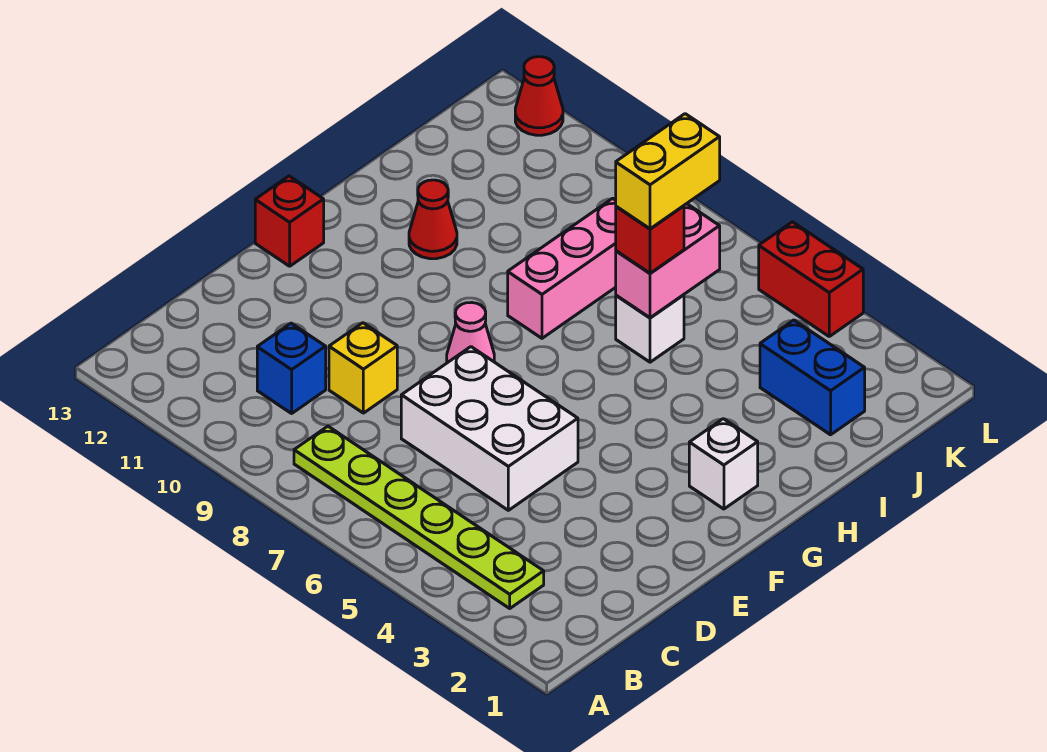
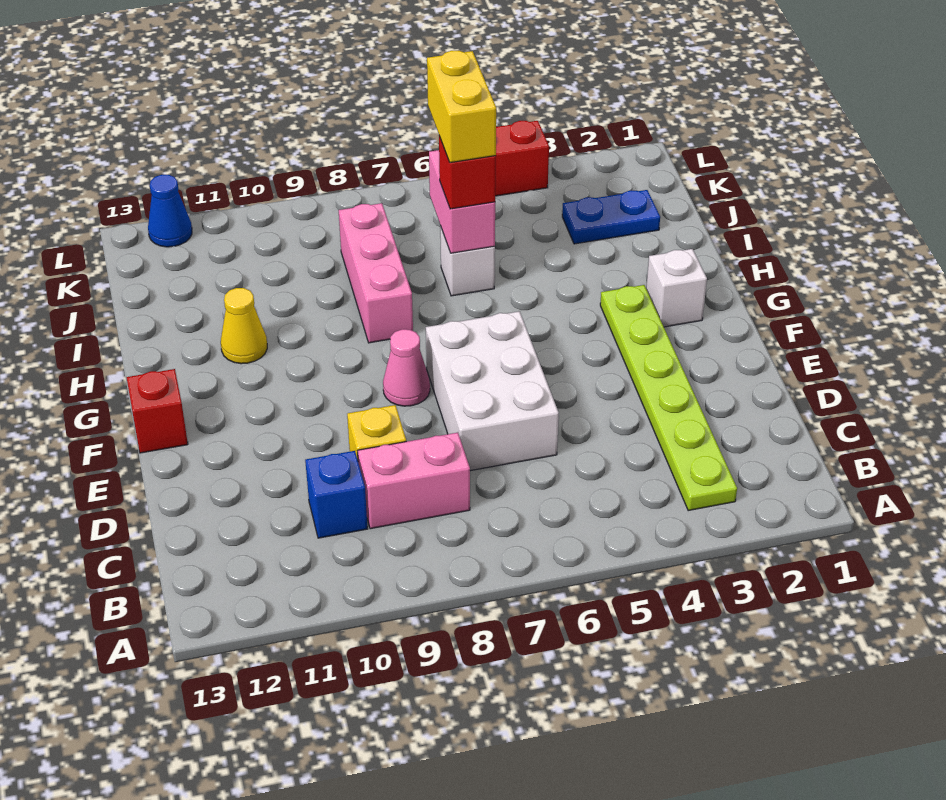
lime plate B3:B8 level 1 -> lime plate B3:G3 level 1
none -> pink brick C8:C9 level 1
white brick D5:E7 level 1 -> white brick D6:F7 level 1
red cone H11 level 1 -> yellow cone H11 level 1
blue brick J2:J3 level 1 -> blue plate J2:J3 level 1
red cone L12 level 1 -> blue cone L12 level 1

